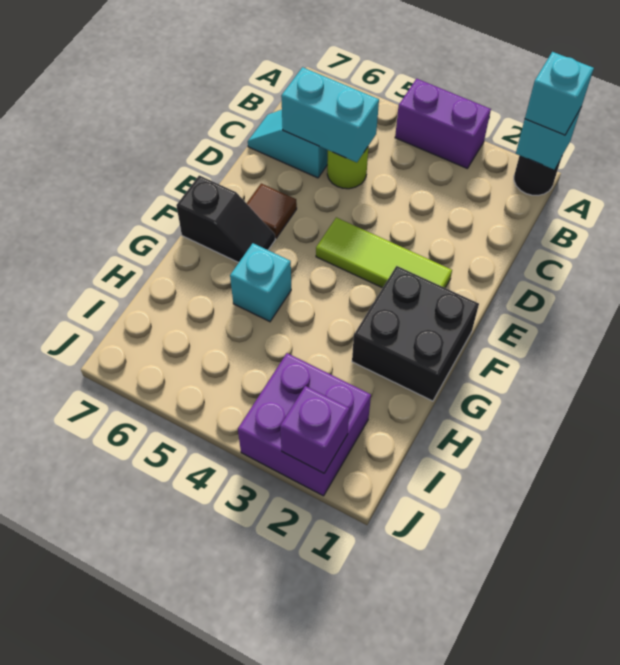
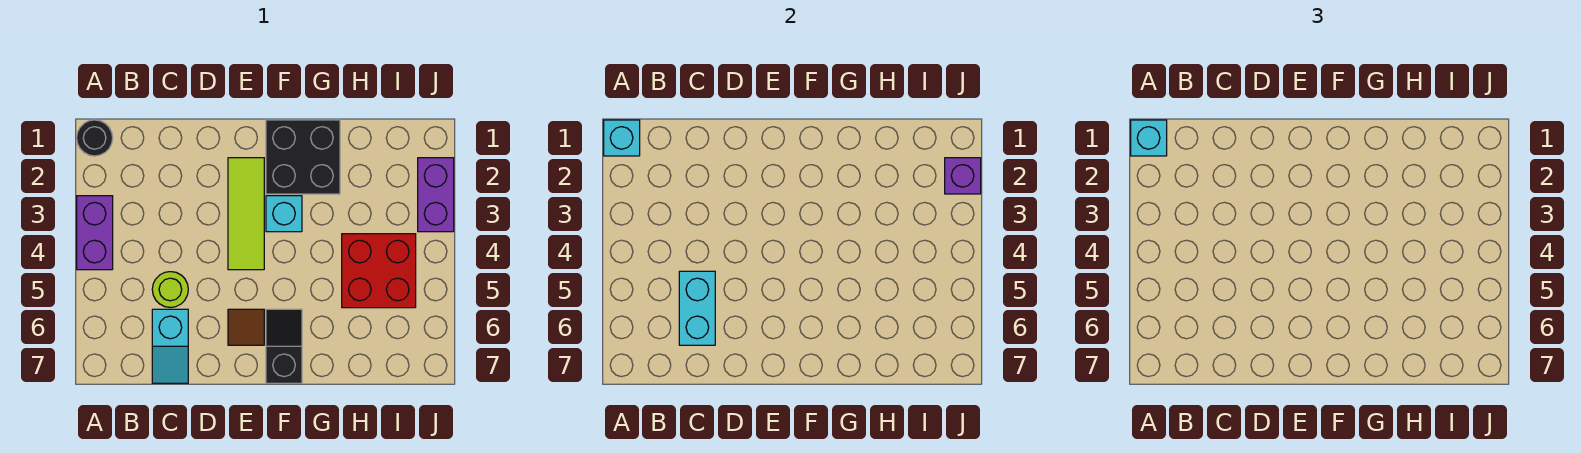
cyan brick G5 level 1 -> cyan brick F3 level 1
none -> red brick H4:I5 level 1
purple brick I2:J3 level 1 -> purple brick J2:J3 level 1

